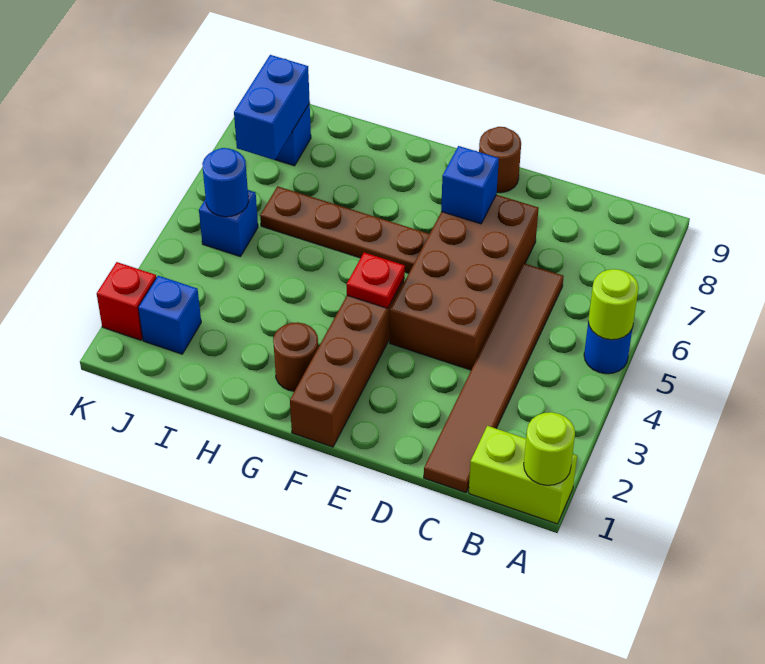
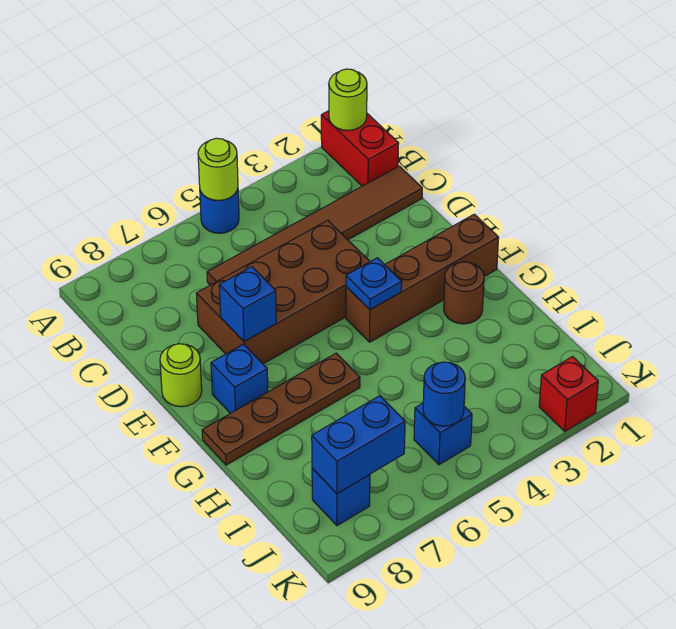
lime brick A1:B1 level 1 -> red brick A1:B1 level 1
brown round brick E9 level 1 -> lime round brick E9 level 1
red plate F4 level 2 -> blue plate F4 level 2
brown plate F6:I6 level 1 -> brown plate G6:G9 level 1
blue brick J2 level 1 -> blue brick F8 level 1

